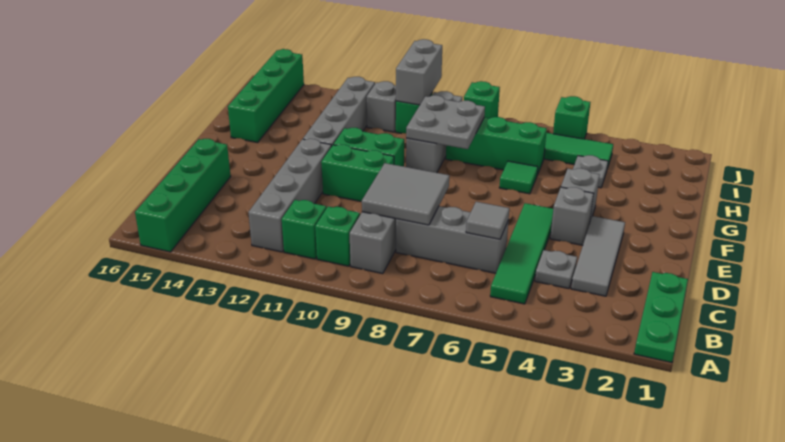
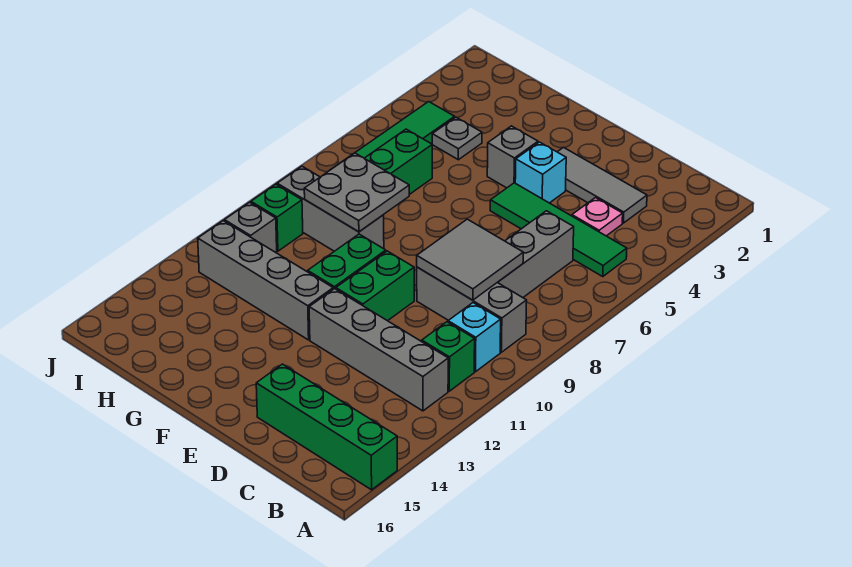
green plate A1:C1 level 1 -> none
green brick B10 level 1 -> cyan brick B10 level 1
grey plate C4 level 1 -> pink plate C4 level 1
grey tile C6 level 2 -> none
grey brick E4 level 1 -> cyan brick E4 level 1
green tile G6 level 1 -> none
green brick G15:J15 level 1 -> none
grey brick I10:J10 level 2 -> none
green brick J5 level 1 -> none
green brick J8 level 1 -> none

